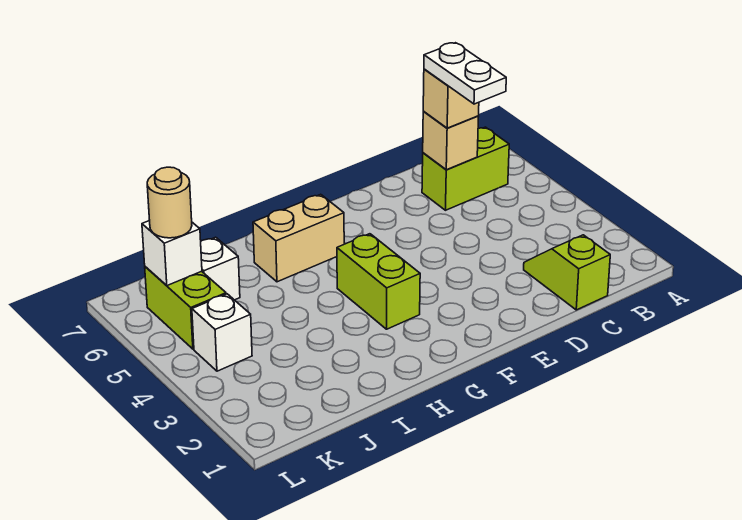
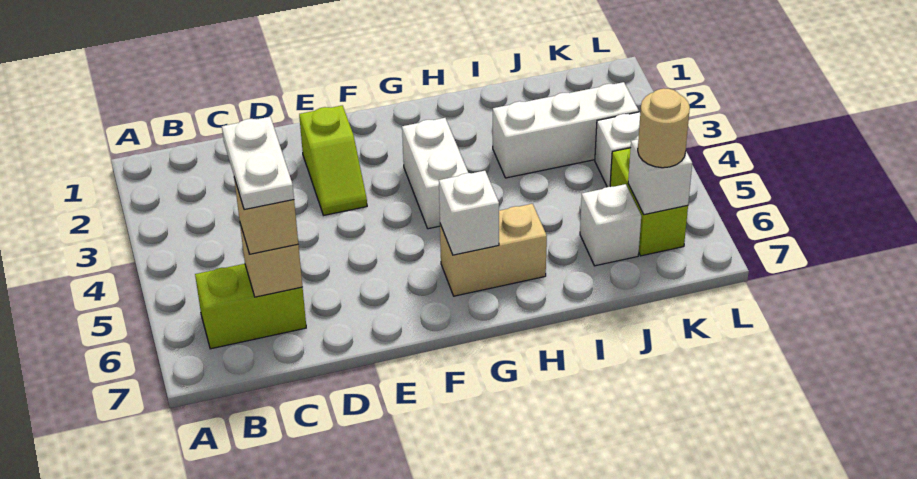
lime slope C1:C2 level 1 top 1 -> lime slope E2:E3 level 1 top 2
lime brick G3:G4 level 1 -> white brick G3:G4 level 1
none -> white brick G6 level 2
none -> white brick I3:K3 level 1

